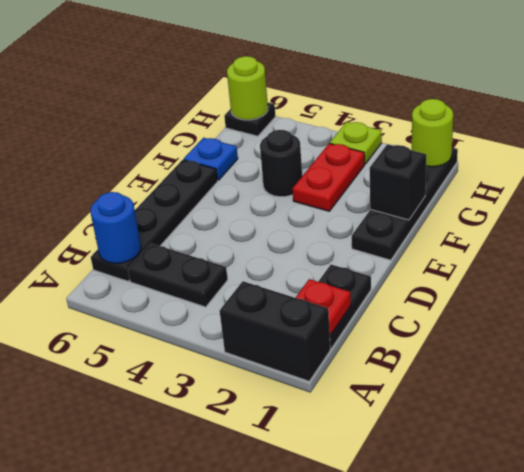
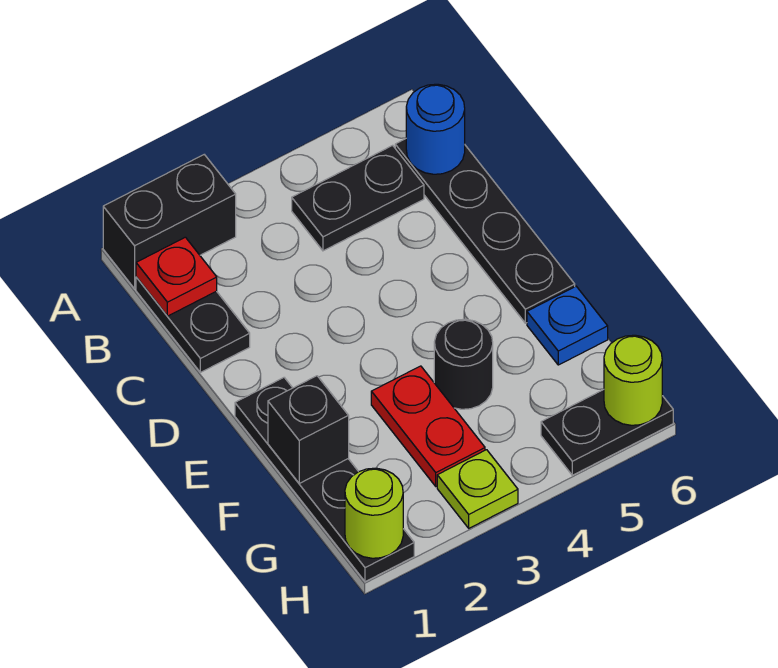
black plate H6 level 1 -> black plate H5:H6 level 1

